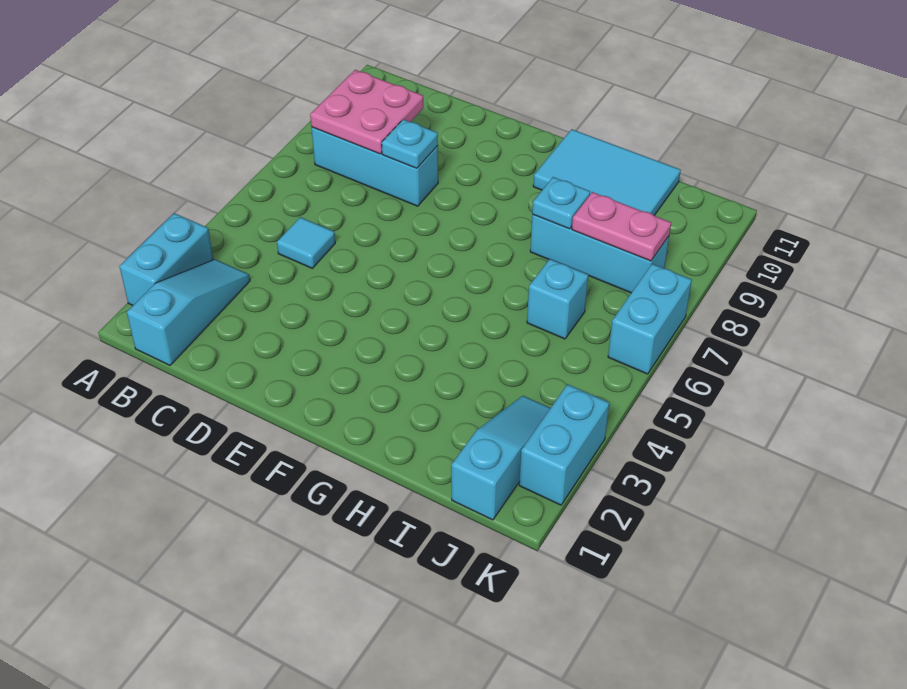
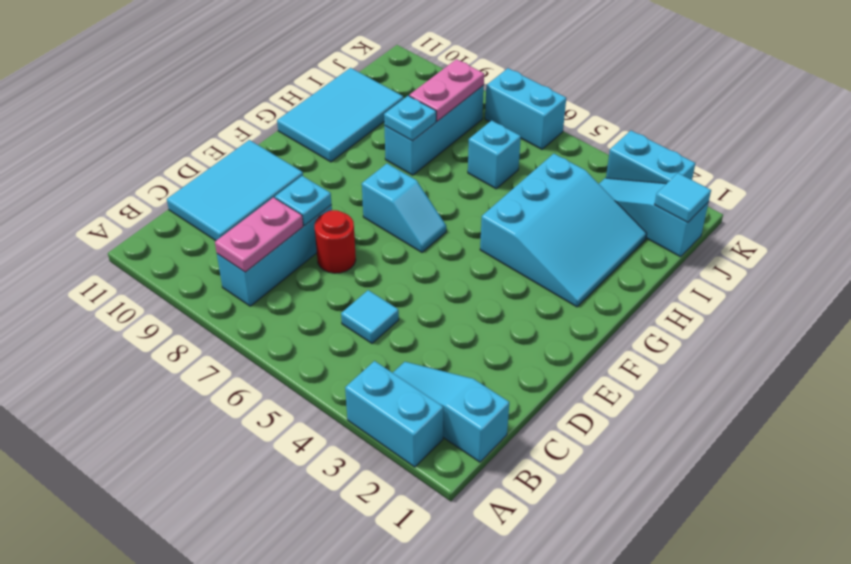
pink plate B8:C9 level 2 -> pink plate B8:C8 level 2
none -> cyan tile C10:E11 level 1
none -> red round brick D7 level 1
none -> cyan slope F6:F7 level 1 top 7
none -> cyan slope G2:I4 level 1 top 4
none -> cyan tile J1 level 2

